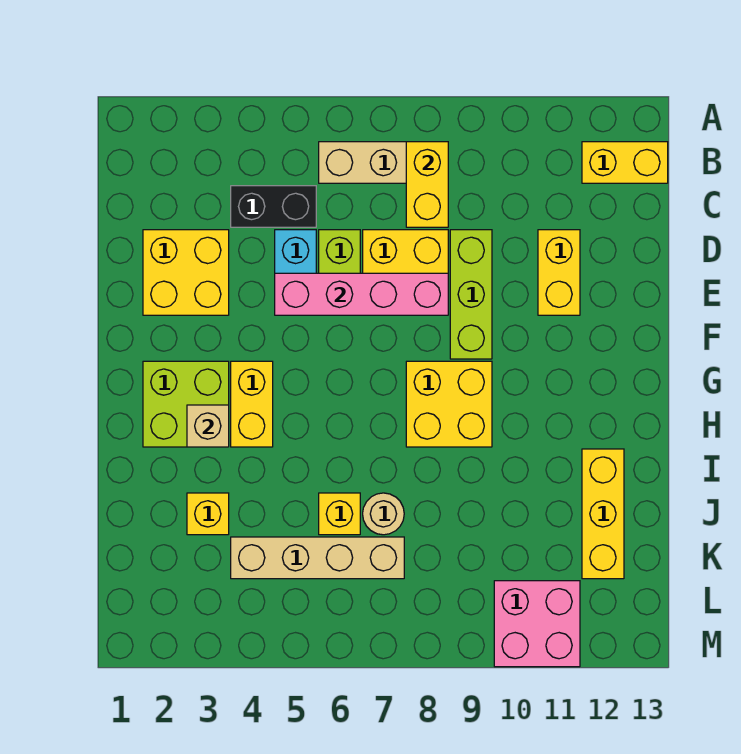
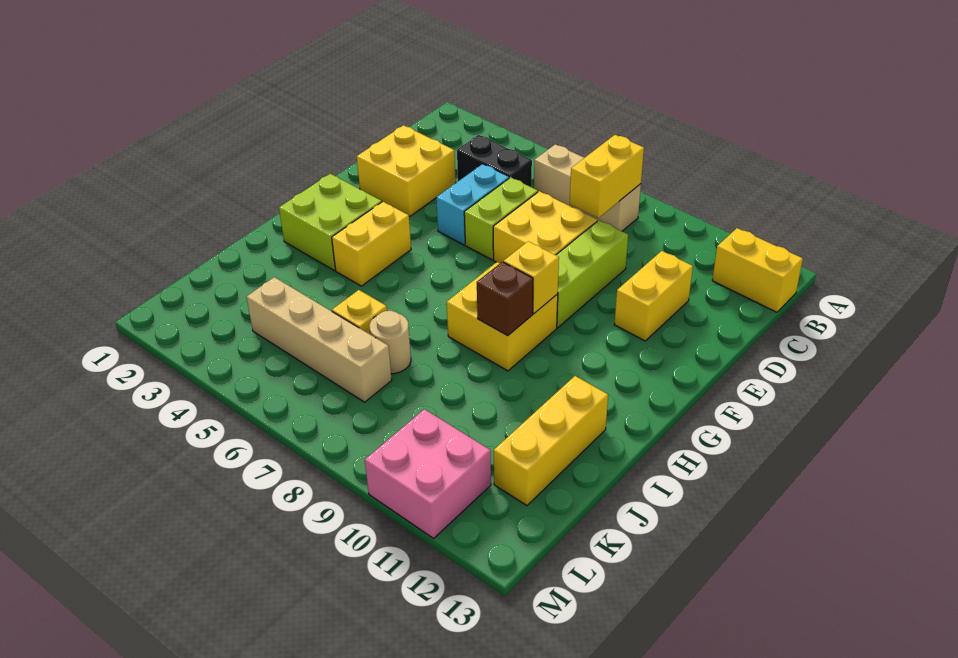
pink brick E5:E8 level 2 -> none
tan brick H3 level 2 -> none
none -> brown brick H9 level 2
yellow brick J3 level 1 -> yellow brick G9 level 2

